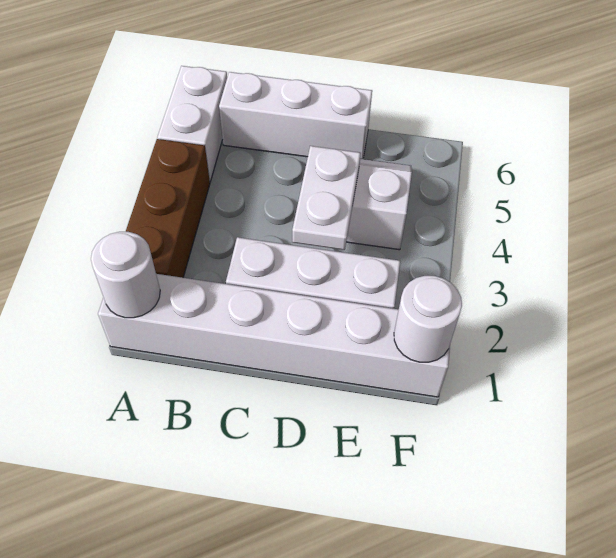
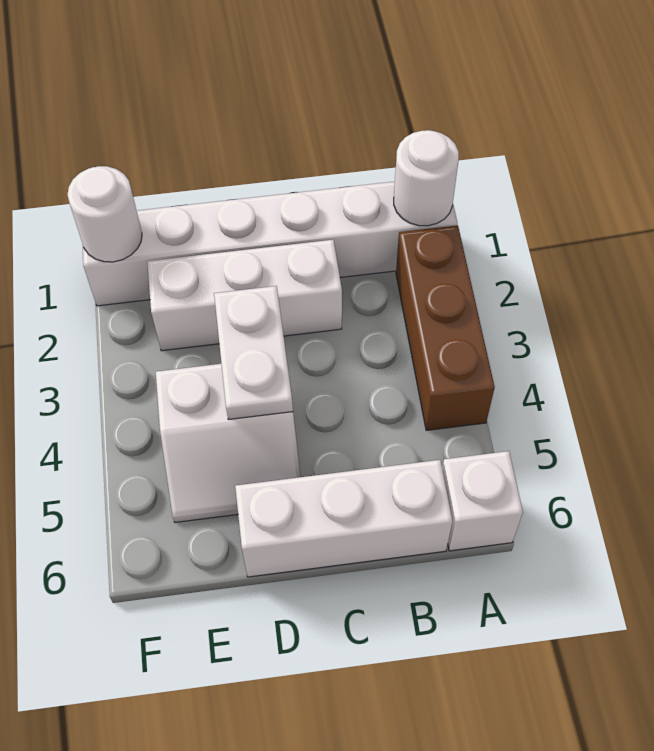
white brick A5:A6 level 1 -> white brick A6 level 1

